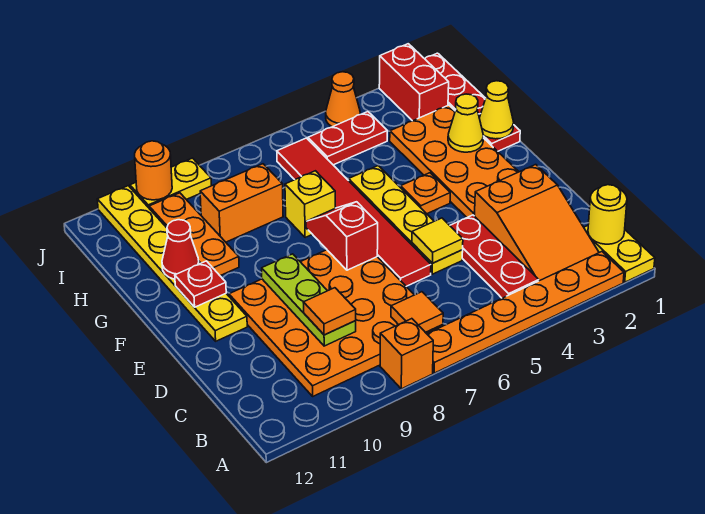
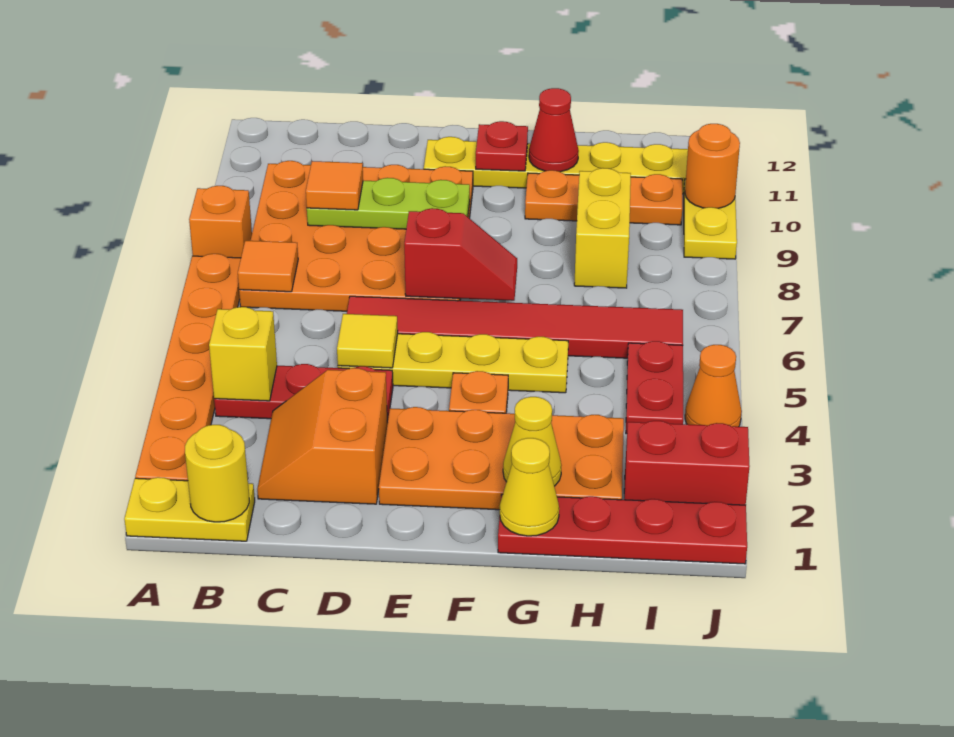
orange slope B2:D3 level 1 top D -> orange slope C2:D3 level 1 top D
yellow brick G7 level 1 -> yellow brick B4 level 2
orange brick H8:H9 level 1 -> yellow brick H8:H9 level 1

